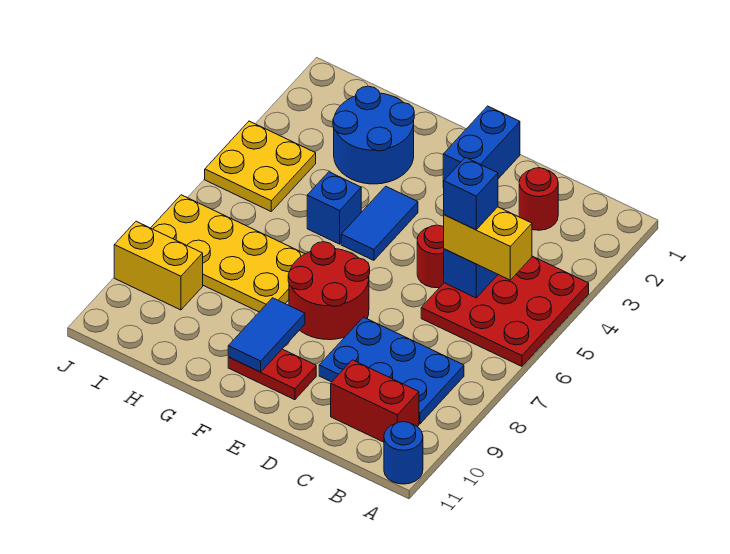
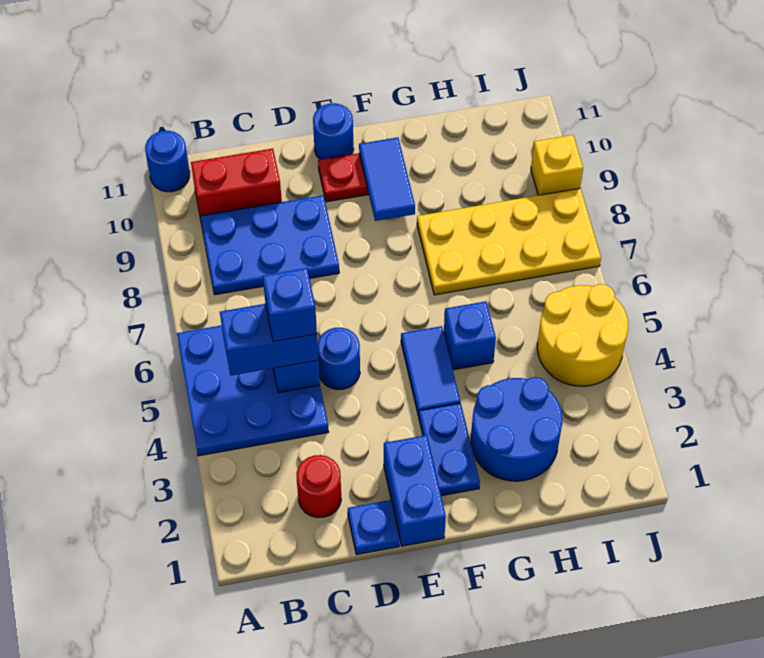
red plate A4:C6 level 1 -> blue plate A4:C6 level 1
yellow brick B5:C5 level 3 -> blue brick B5:C5 level 3
none -> blue plate D1 level 1
red round brick D5 level 1 -> blue round brick D5 level 1
red round brick E7:F8 level 1 -> none
none -> blue round brick E11 level 1
none -> blue plate F2:F3 level 1
yellow plate I4:J5 level 1 -> yellow round brick I4:J5 level 1
yellow brick I9:J9 level 1 -> yellow brick J9 level 1

